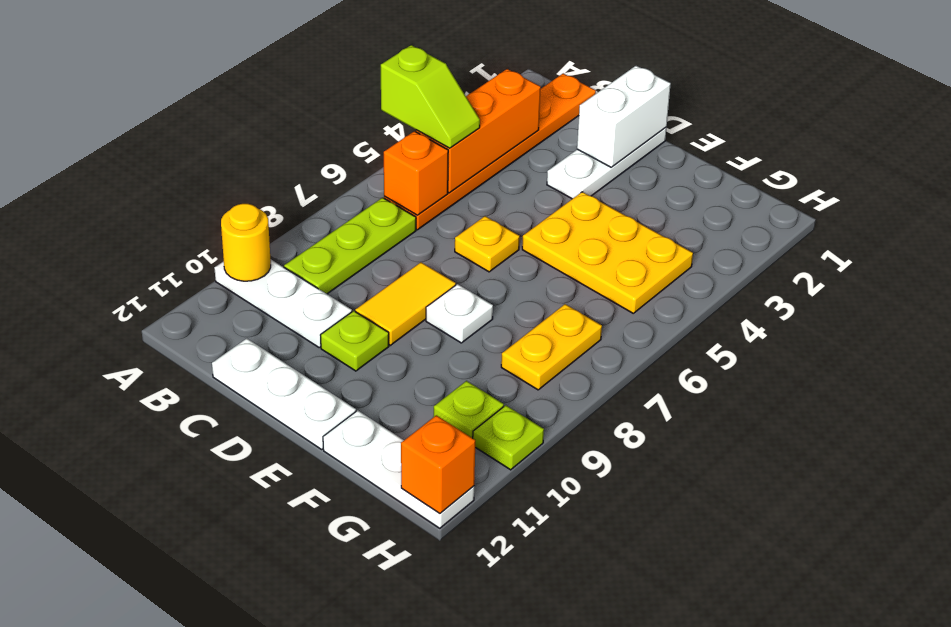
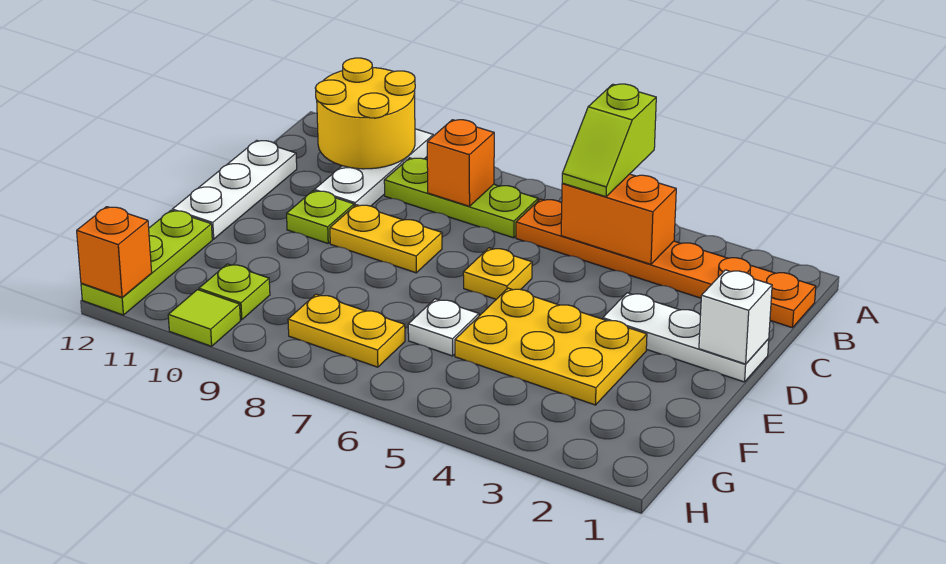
yellow round brick A10 level 2 -> yellow round brick A10:B11 level 2
orange brick B3:B5 level 2 -> orange brick B4:B5 level 2
orange brick B6 level 2 -> orange brick B8 level 2
white brick D1:D2 level 2 -> white brick D1 level 2
yellow tile D8:D9 level 1 -> yellow plate D8:D9 level 1
yellow plate E4:G5 level 1 -> yellow plate E3:F5 level 1
white plate E8 level 1 -> white plate F6 level 1
white plate F12:H12 level 1 -> lime plate F12:H12 level 1
lime plate H10 level 1 -> lime tile H10 level 1

